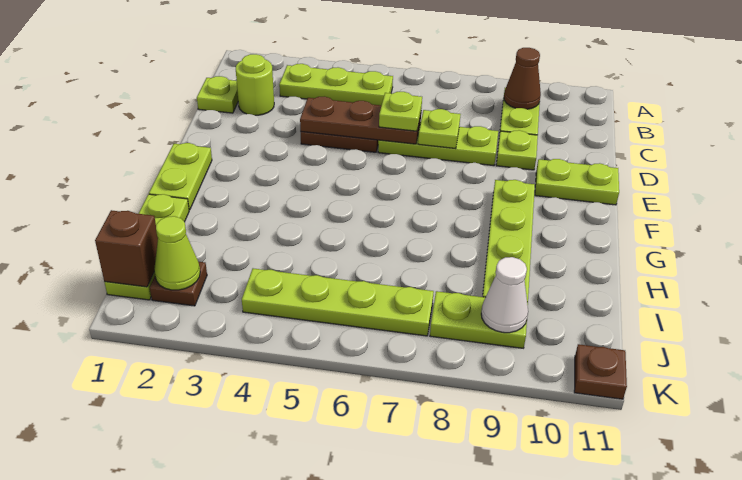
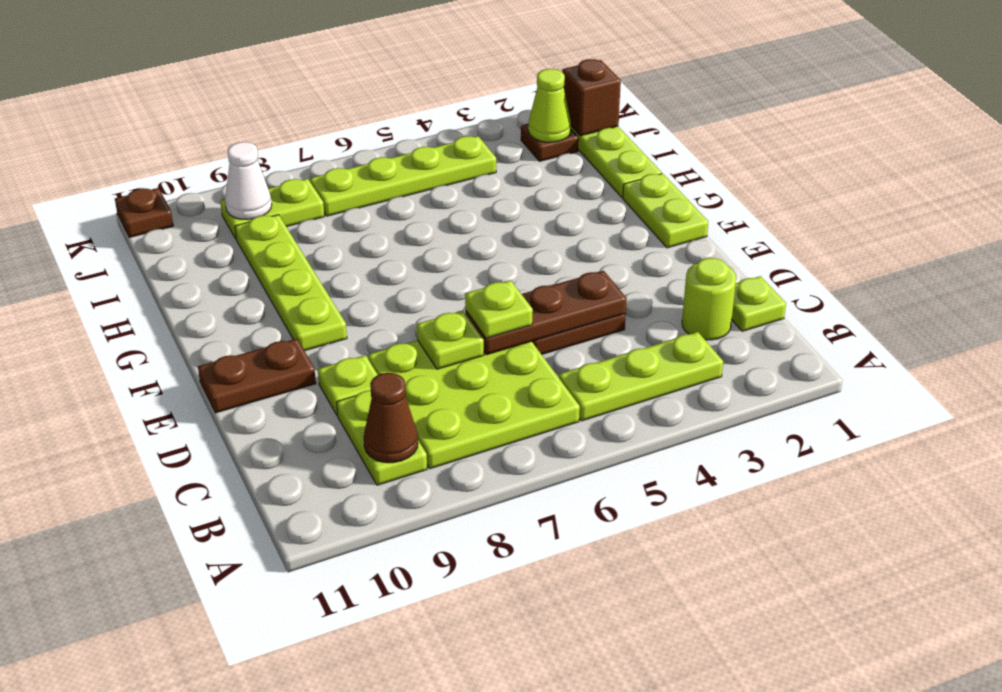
lime plate D6:D8 level 1 -> lime plate B6:D8 level 1
lime plate E10:E11 level 1 -> brown plate E10:E11 level 1

